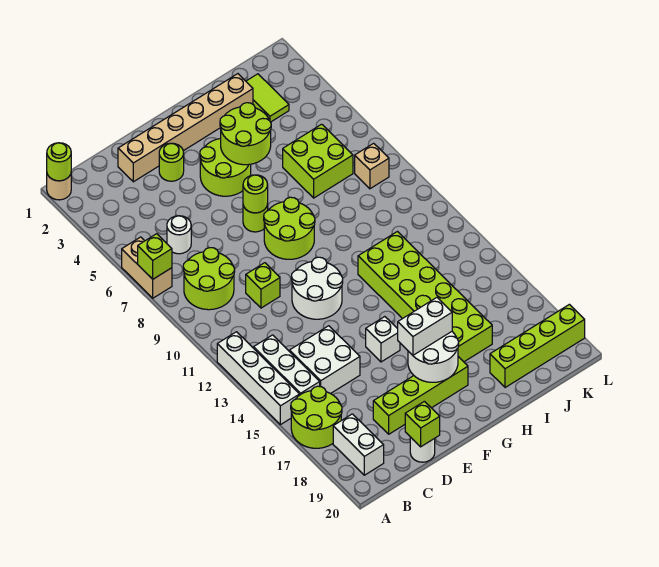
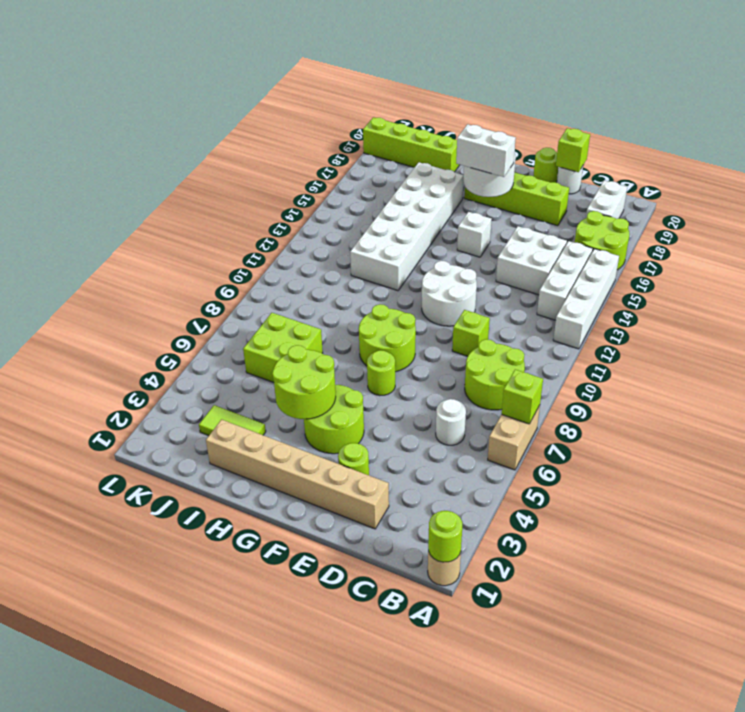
lime round brick F7 level 2 -> lime round brick E20 level 1
lime brick H12:I17 level 1 -> white brick H12:I17 level 1
lime tile J2:J3 level 1 -> lime tile I3:J3 level 1
tan brick K8 level 1 -> none

